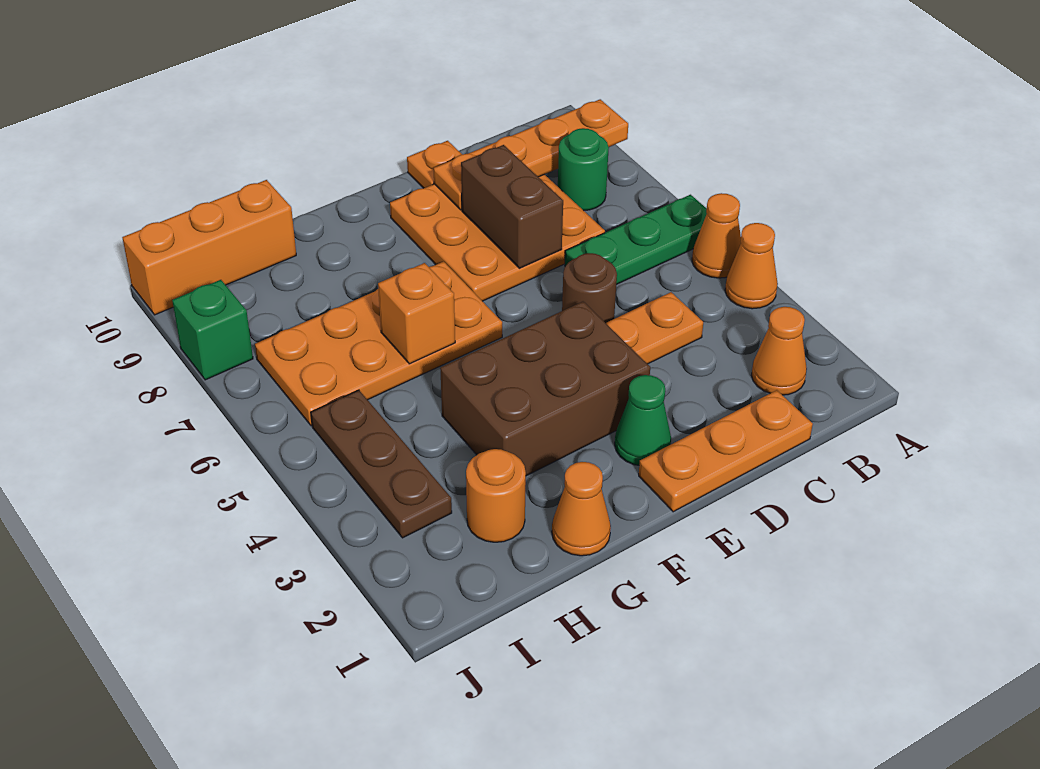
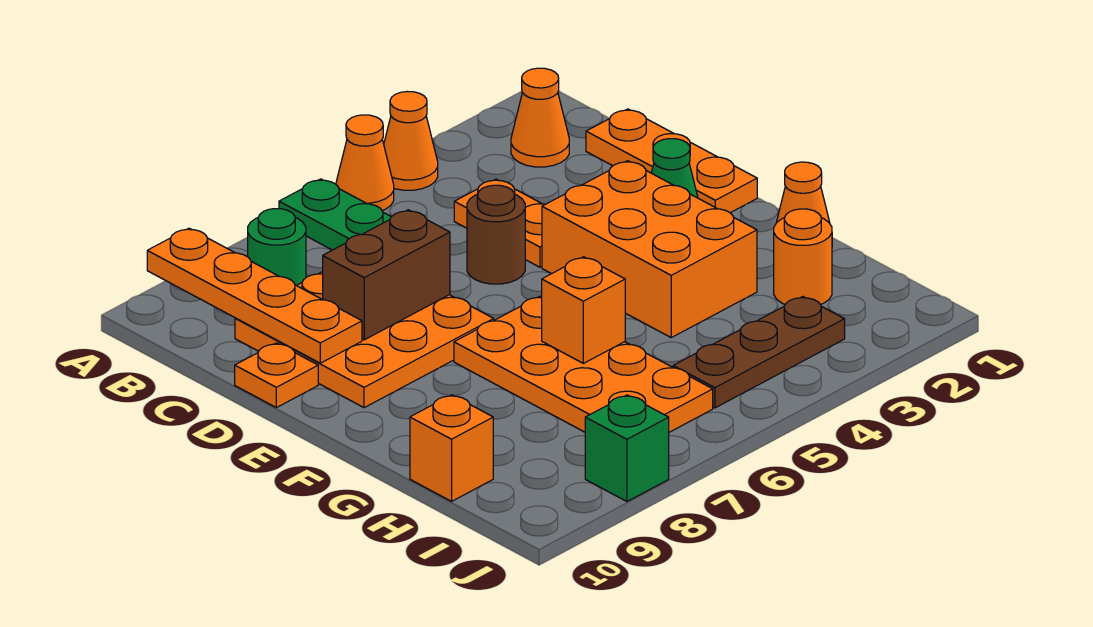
brown brick E3:G4 level 1 -> orange brick E3:G4 level 1
orange brick H10:J10 level 1 -> orange brick H10 level 1

